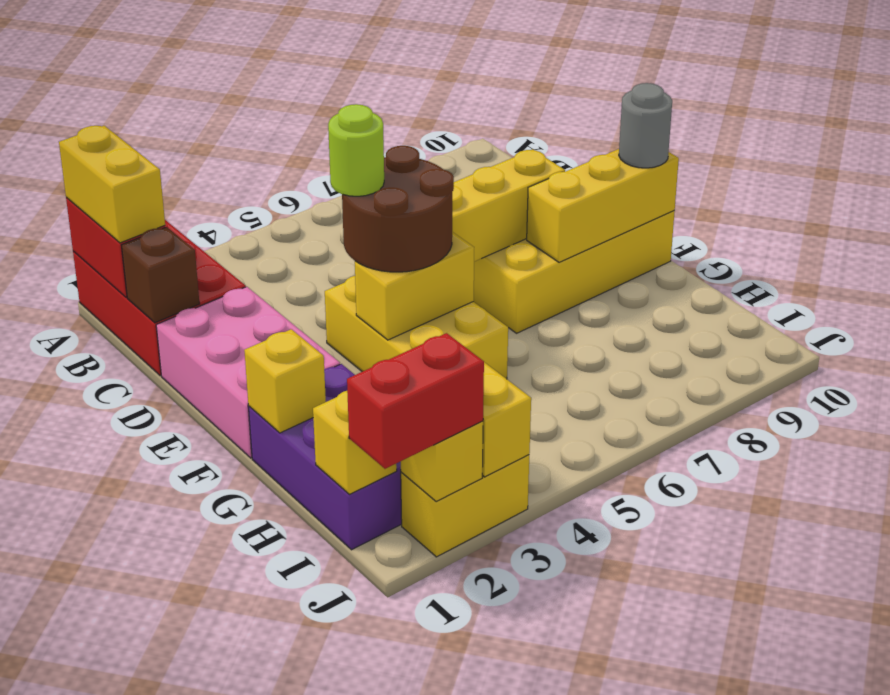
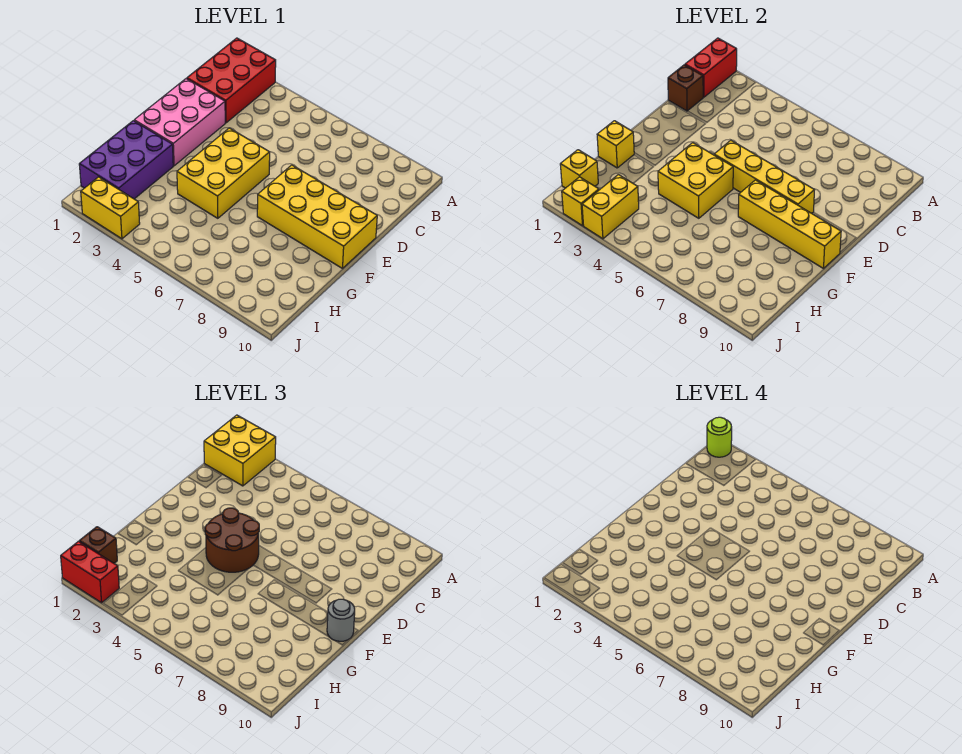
yellow brick A1:B1 level 3 -> yellow brick A1:B2 level 3
lime round brick E4 level 4 -> lime round brick A1 level 4
yellow brick F4:F5 level 2 -> yellow brick F4:G5 level 2
yellow brick F8:F10 level 2 -> yellow brick F7:F10 level 2
none -> brown brick I1 level 3

